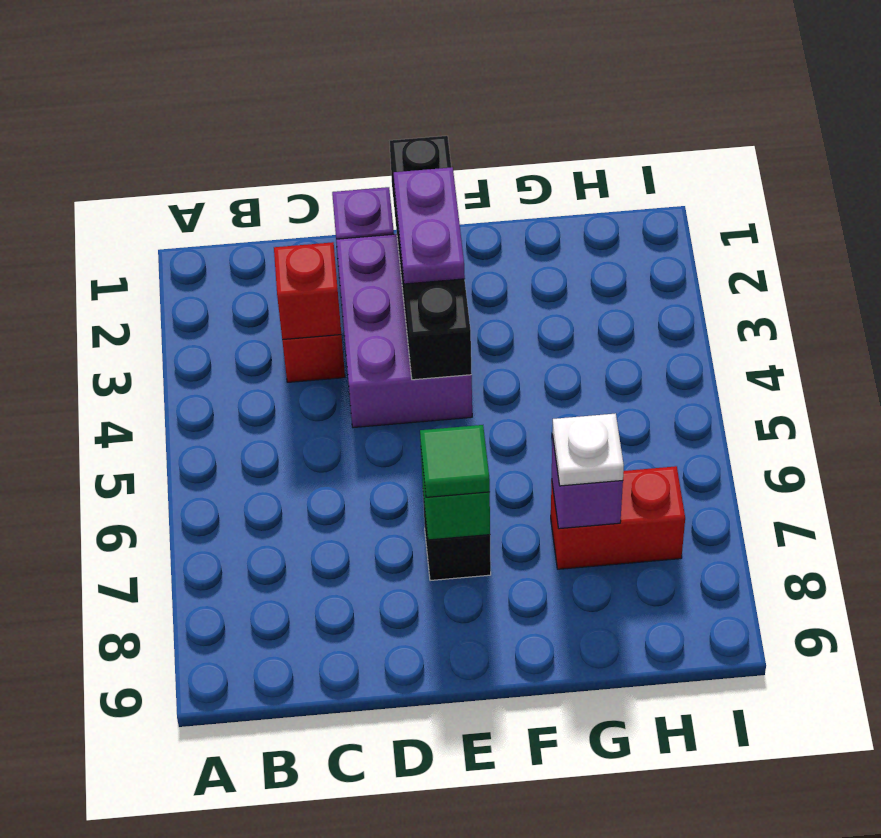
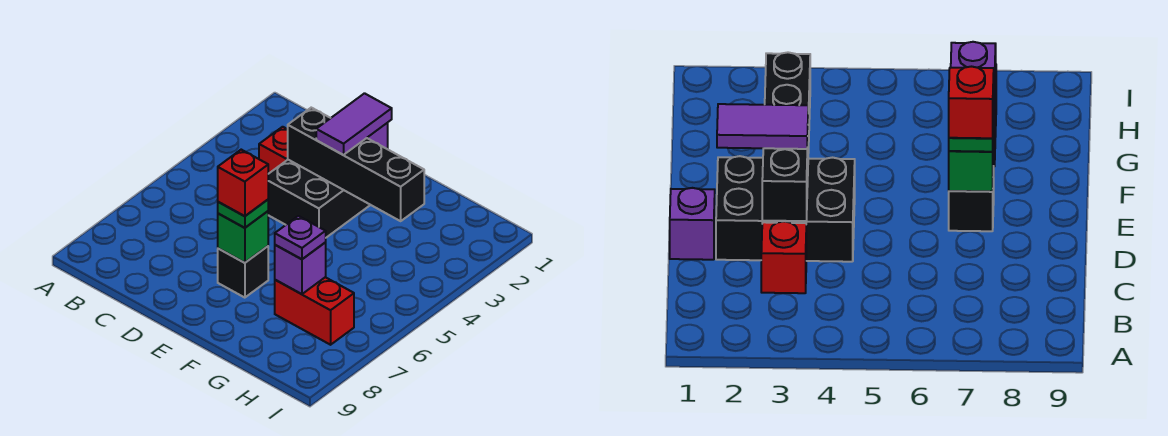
red brick C3 level 2 -> red brick E7 level 4
purple brick D2:E4 level 1 -> black brick D2:E4 level 1
black brick E1:E4 level 2 -> black brick D3:G3 level 2
purple plate E2:E3 level 3 -> purple tile E2:E3 level 3
green tile E7 level 3 -> green plate E7 level 3
white plate G7 level 3 -> purple plate G7 level 3

